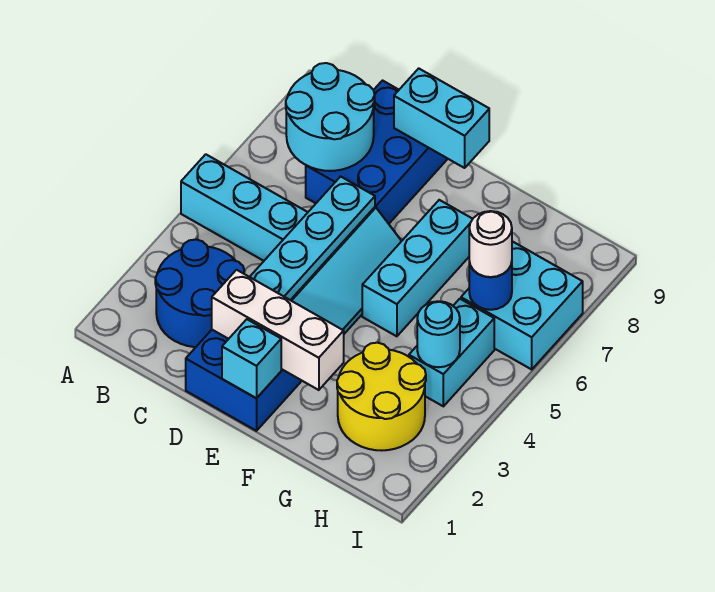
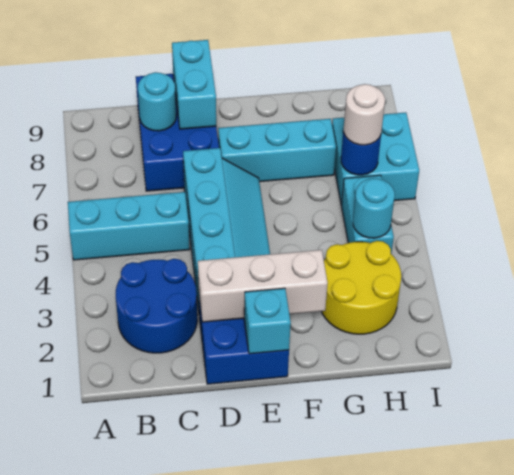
cyan round brick B7:C8 level 2 -> cyan round brick C8 level 2
cyan brick D9:E9 level 2 -> cyan brick D8:D9 level 2
cyan brick F5:F7 level 1 -> cyan brick E7:G7 level 1

